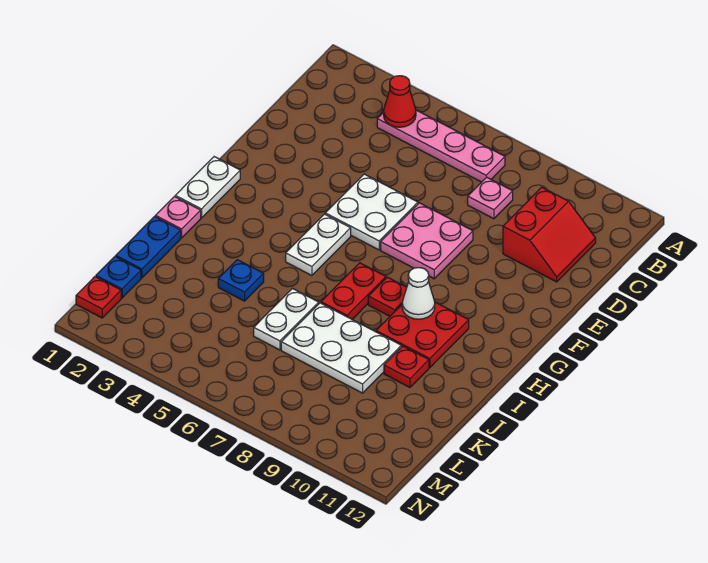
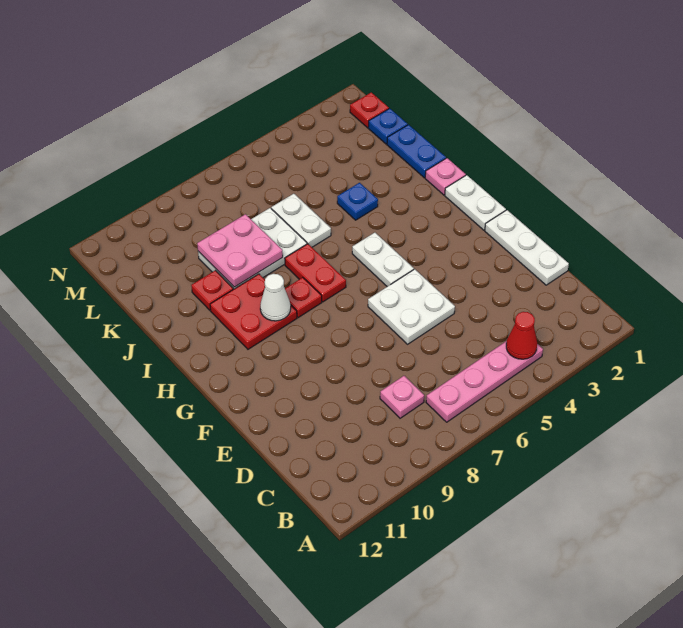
red slope C10:D11 level 1 top 10 -> none
none -> white plate D1:F1 level 1
pink plate E7:F8 level 1 -> pink plate J8:K9 level 2

